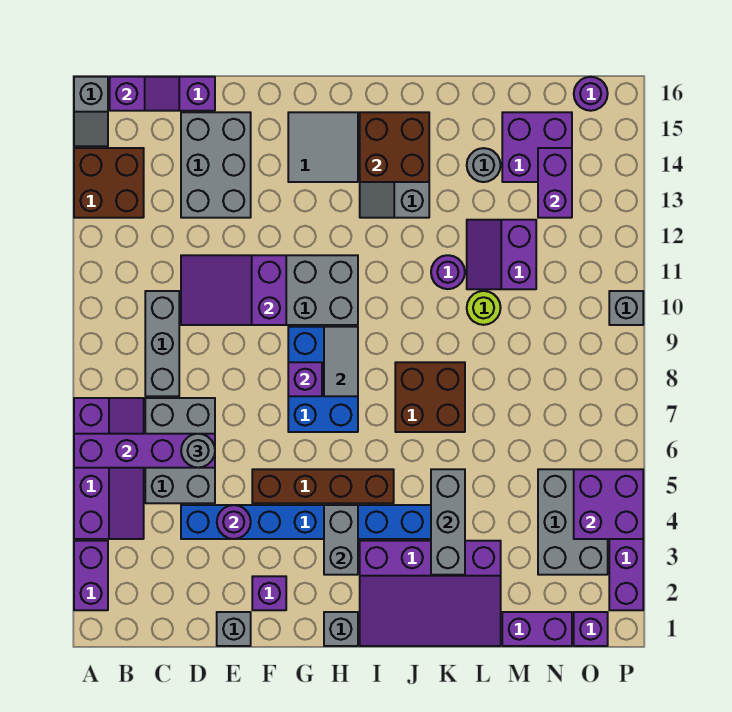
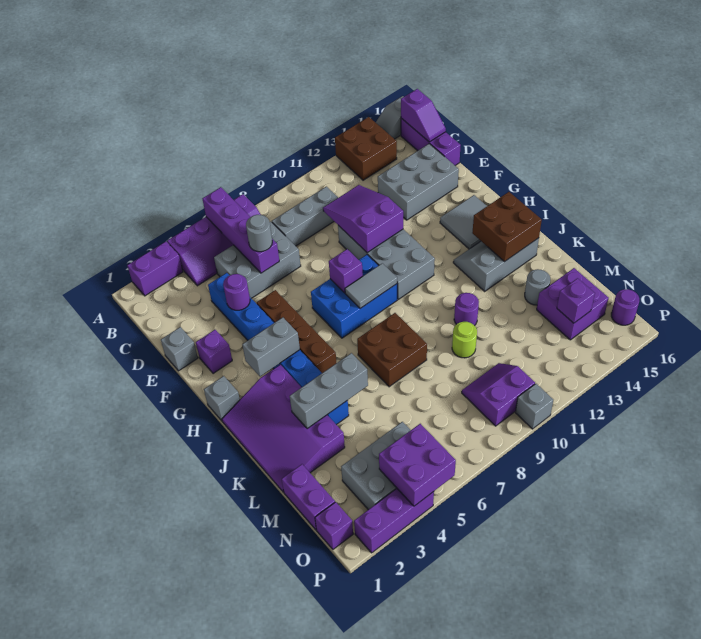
purple slope L11:M12 level 1 top M -> purple slope N9:O10 level 1 top O
purple brick N13:N14 level 2 -> purple brick N14 level 2

